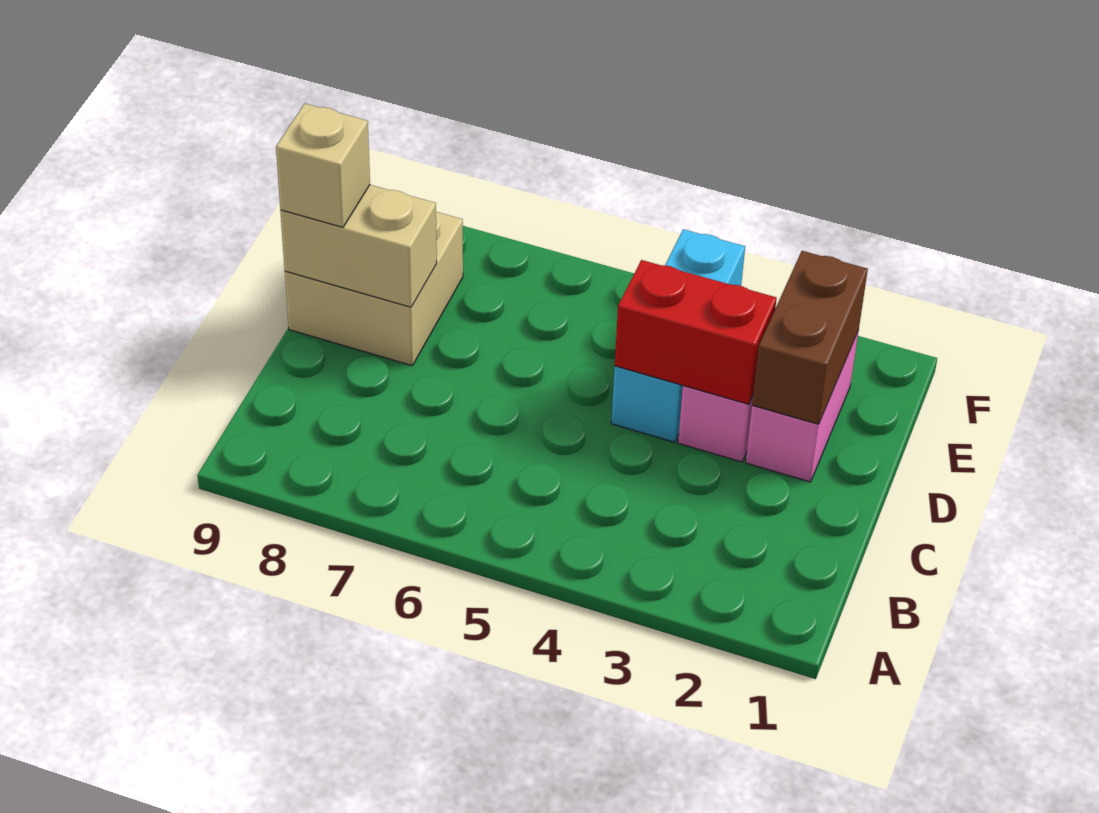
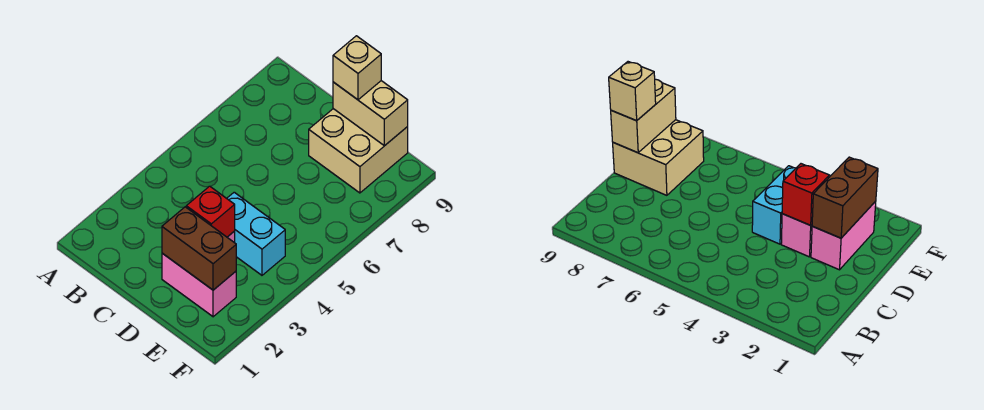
red brick D3:D4 level 2 -> red brick D3 level 2
cyan brick D4:F4 level 1 -> cyan brick D4:E4 level 1
tan brick D8:D9 level 2 -> tan brick D9:E9 level 2

